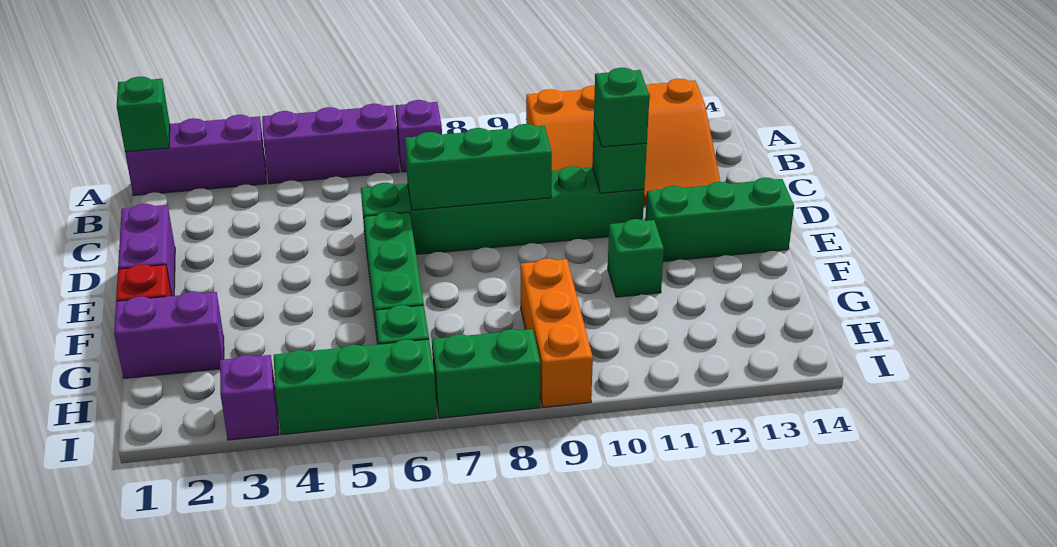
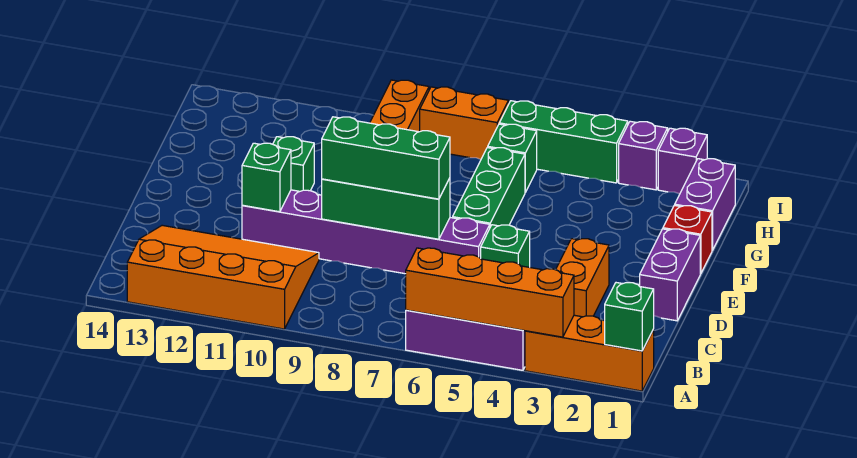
purple brick A1:A3 level 1 -> orange brick A1:A3 level 1
none -> orange brick A3:A6 level 2
purple brick A7 level 1 -> purple brick I2 level 1
none -> orange brick C3:D3 level 1
green brick D6:D11 level 1 -> purple brick D6:D11 level 1
green brick D11 level 3 -> green brick D5 level 1
green brick E12:E14 level 1 -> green brick D7:D9 level 3
purple brick G1:G2 level 1 -> purple brick G1:H1 level 1
green brick I7:I8 level 1 -> orange brick I7:I8 level 1

